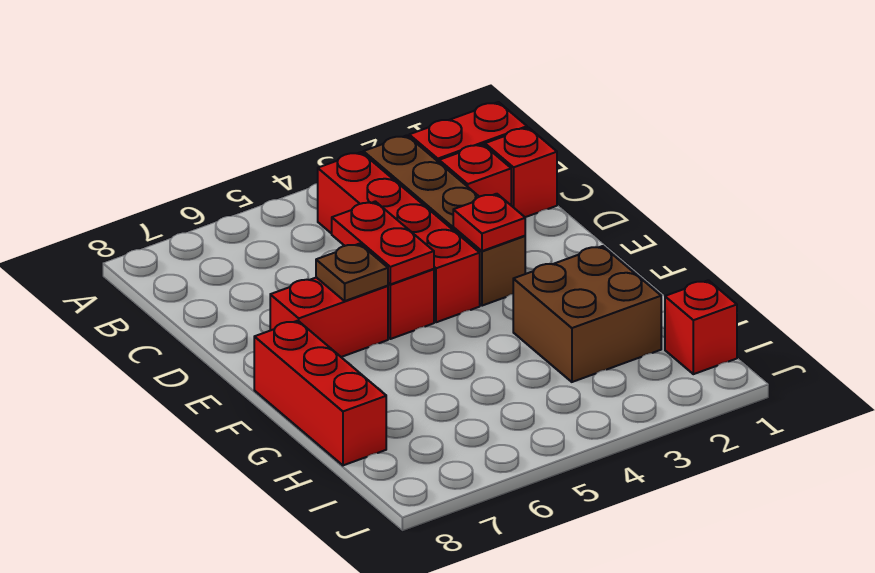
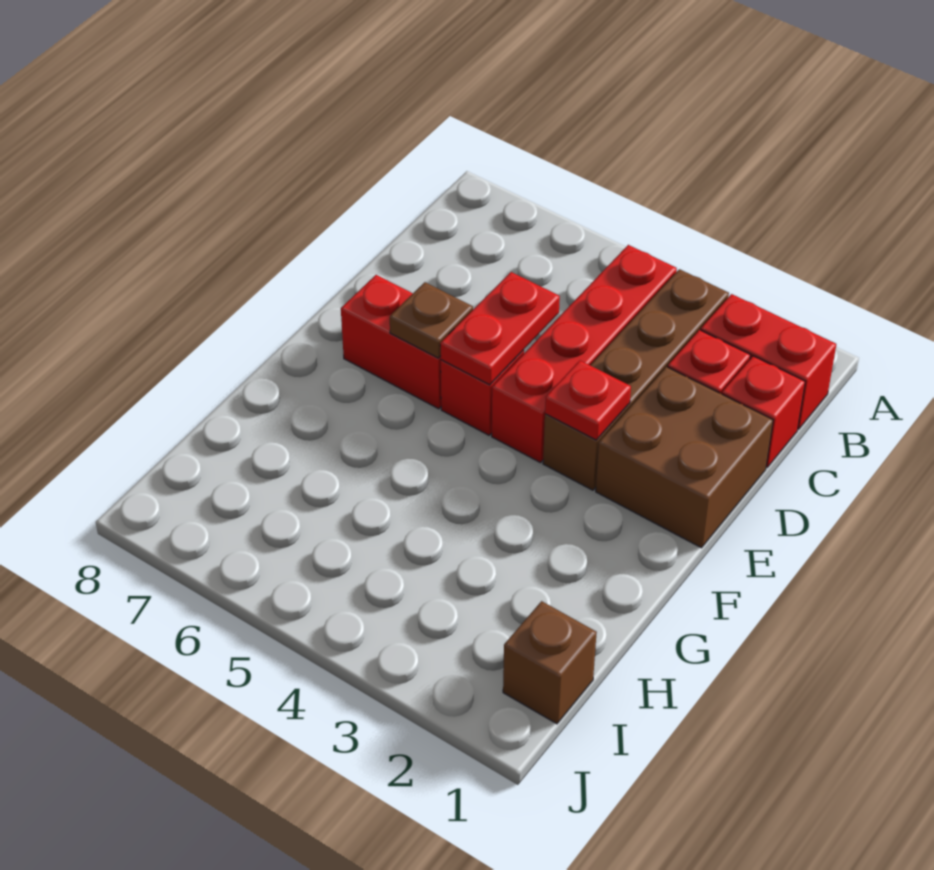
red brick F8:H8 level 1 -> none
brown brick G2:H3 level 1 -> brown brick D1:E2 level 1
red brick I1 level 1 -> brown brick I1 level 1

